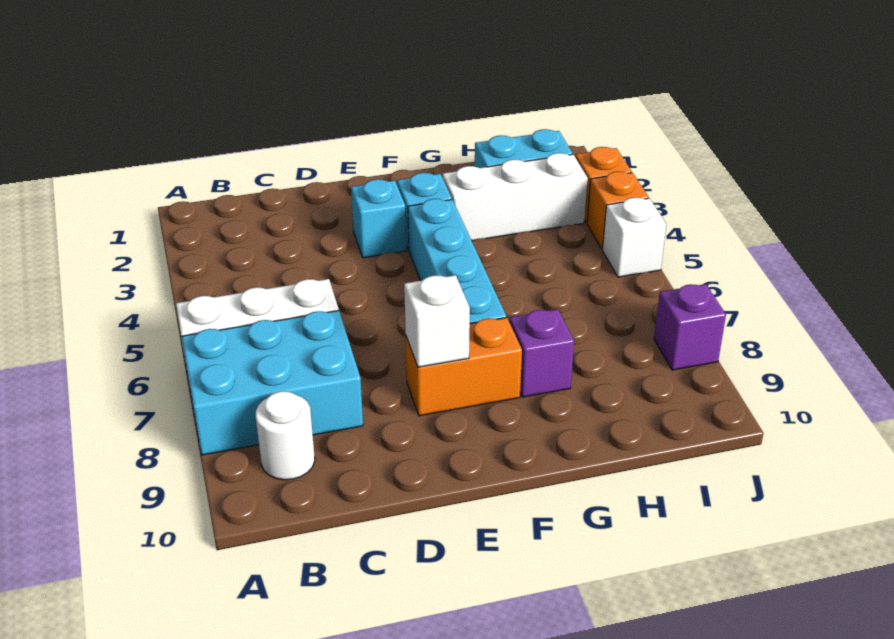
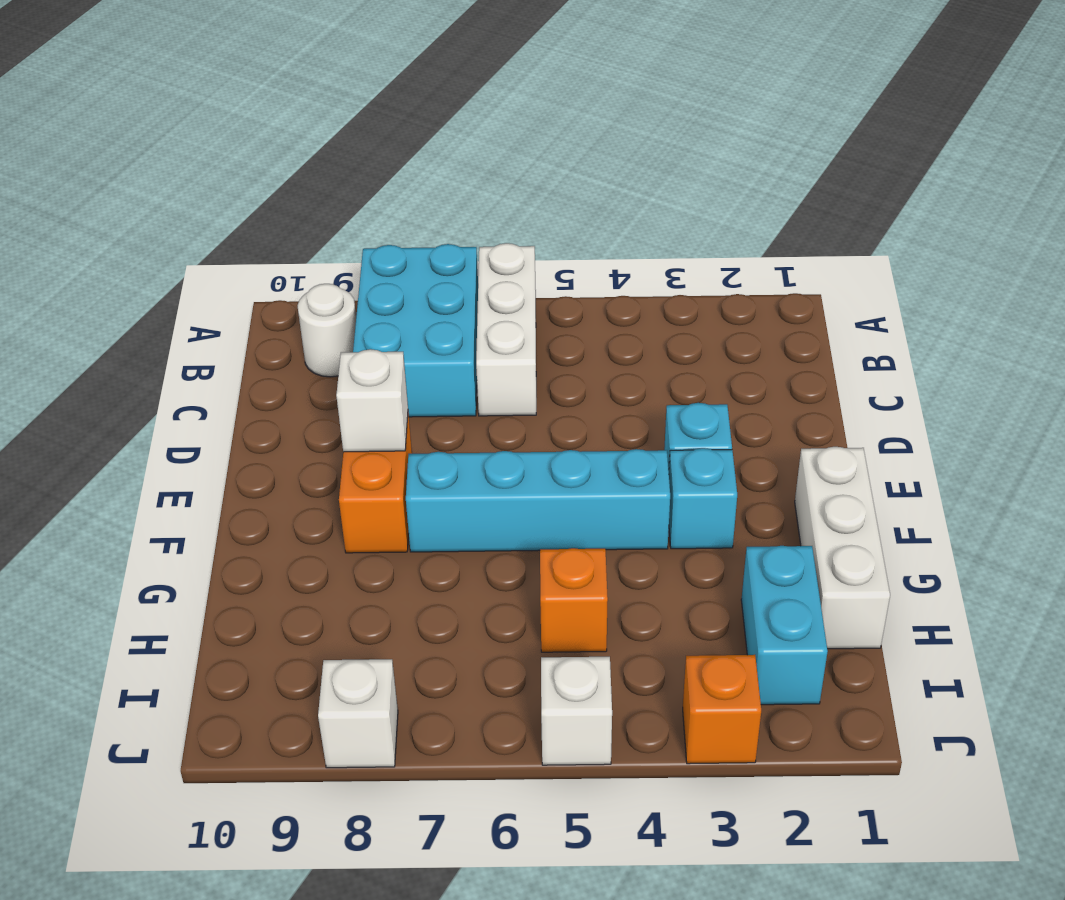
white brick G3:I3 level 1 -> white brick F1:H1 level 1
purple brick G8 level 1 -> none
orange brick J4 level 1 -> orange brick H5 level 1
purple brick J8 level 1 -> white brick J8 level 1

